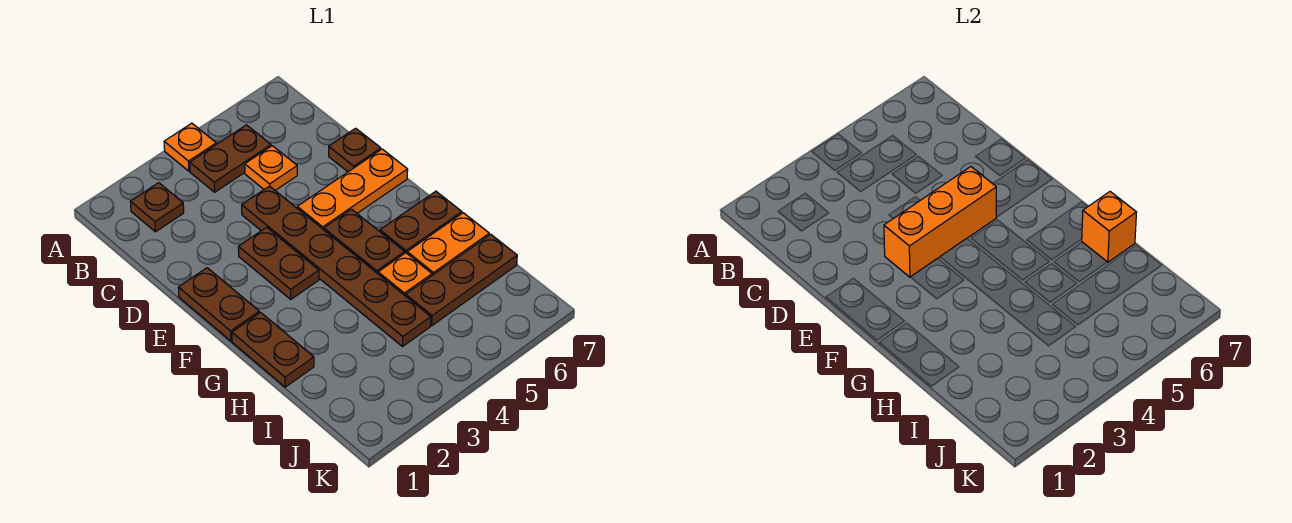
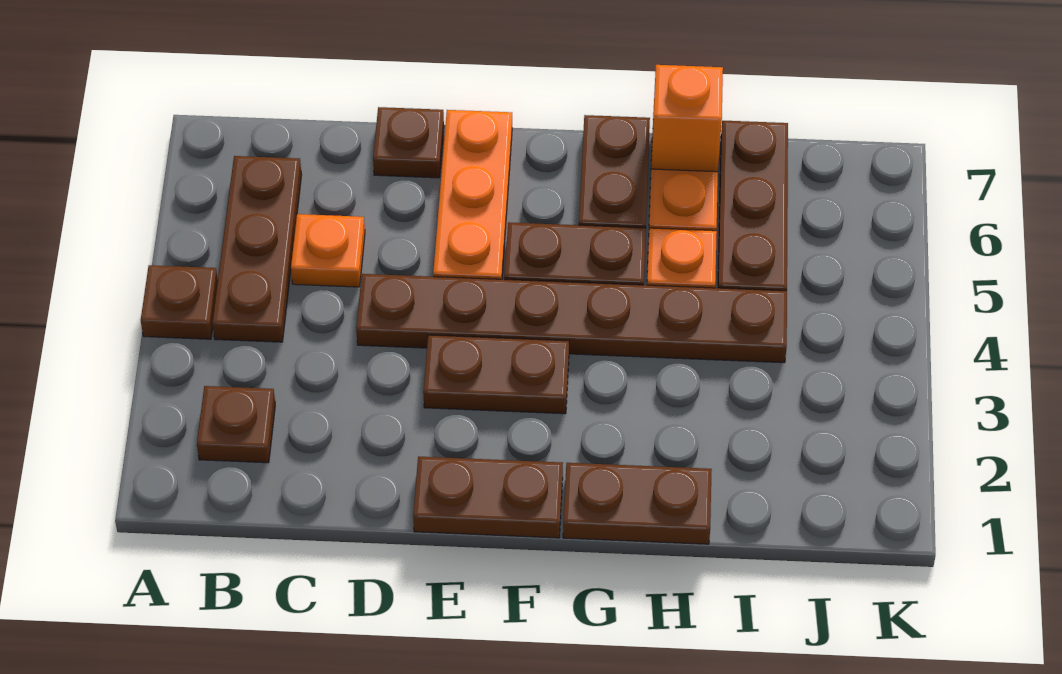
orange plate A4 level 1 -> brown plate A4 level 1
brown plate B4:B5 level 1 -> brown plate B4:B6 level 1
orange brick E3:E5 level 2 -> none

